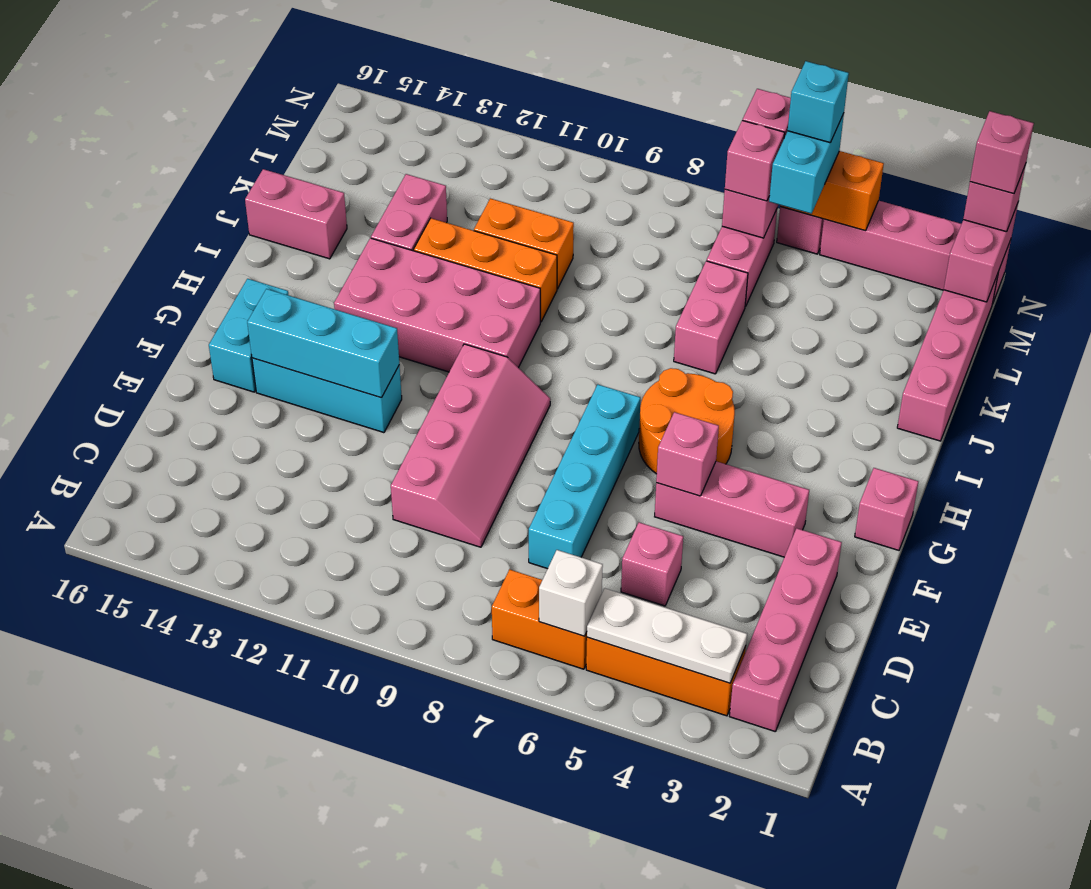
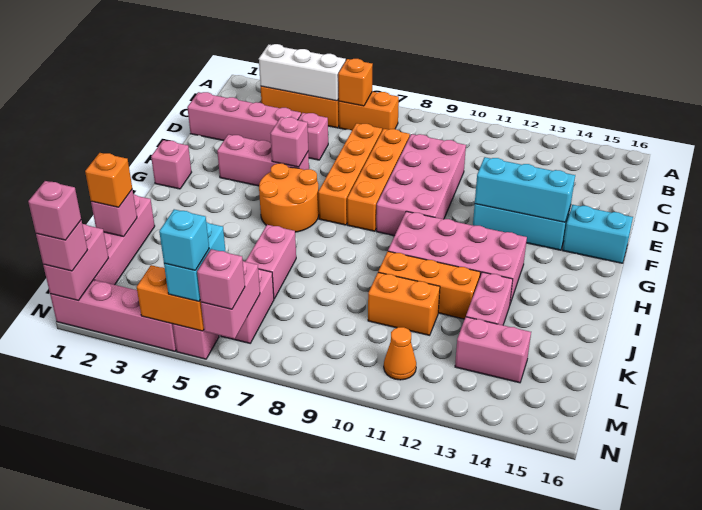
pink brick B2:E2 level 1 -> pink brick D1:D4 level 1
white plate B3:B5 level 2 -> white brick B3:B5 level 2
white brick B6 level 2 -> orange brick B6 level 2
cyan brick D7:G7 level 1 -> orange brick D7:G7 level 1
none -> orange brick D8:G8 level 1
pink slope D9:G10 level 1 top 10 -> pink brick D9:G10 level 1
cyan brick F15:G15 level 1 -> cyan brick F15:F16 level 1
pink brick J15:J16 level 1 -> pink brick L13:L14 level 1
none -> orange brick K1 level 3
pink brick M6 level 3 -> pink brick K1 level 2
none -> orange cone M11 level 1

